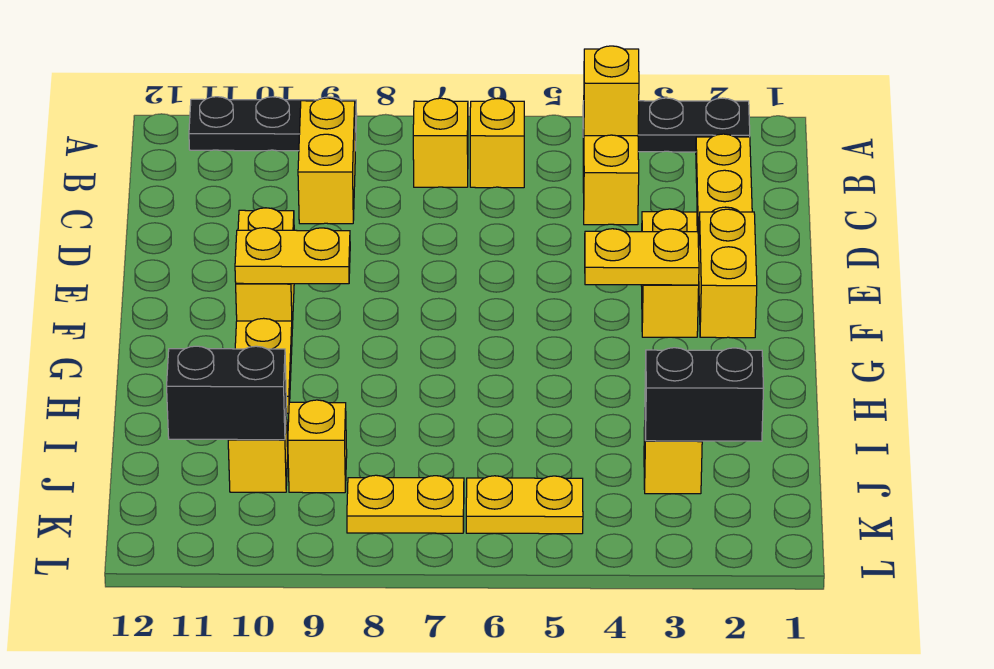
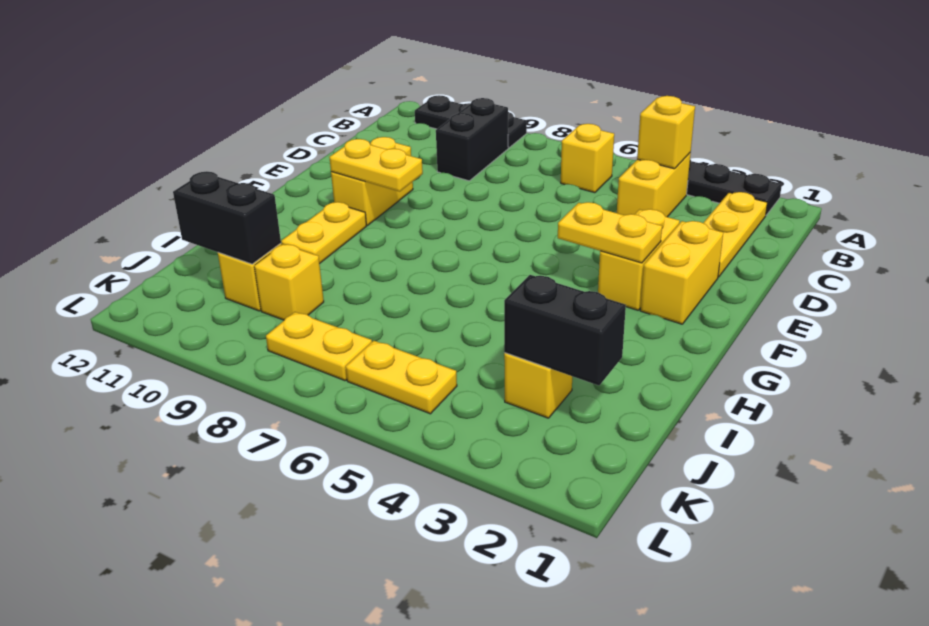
yellow brick B7 level 1 -> none
yellow brick B9:C9 level 1 -> black brick B9:C9 level 1

